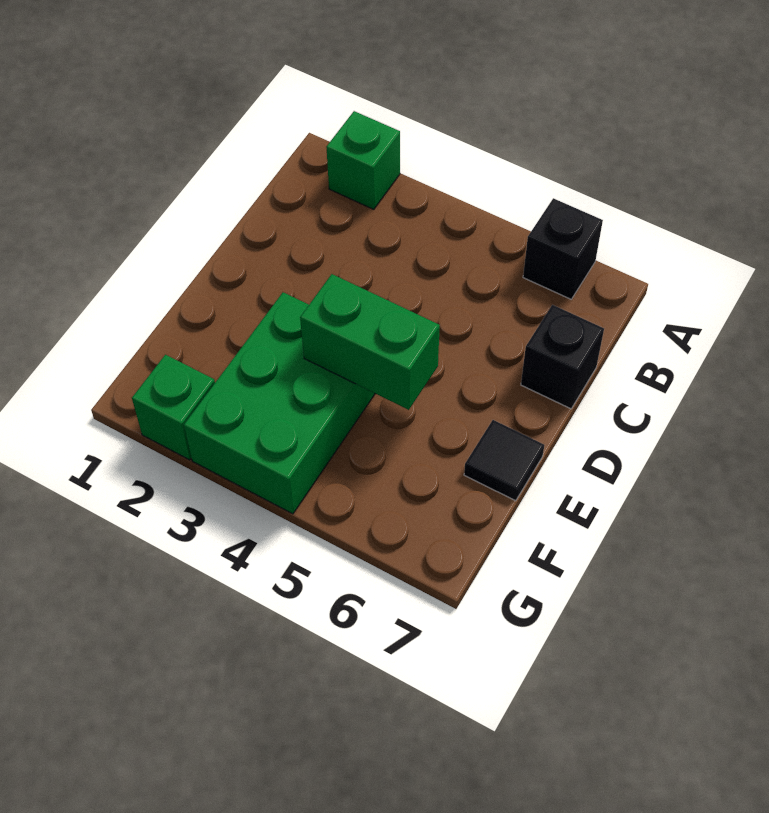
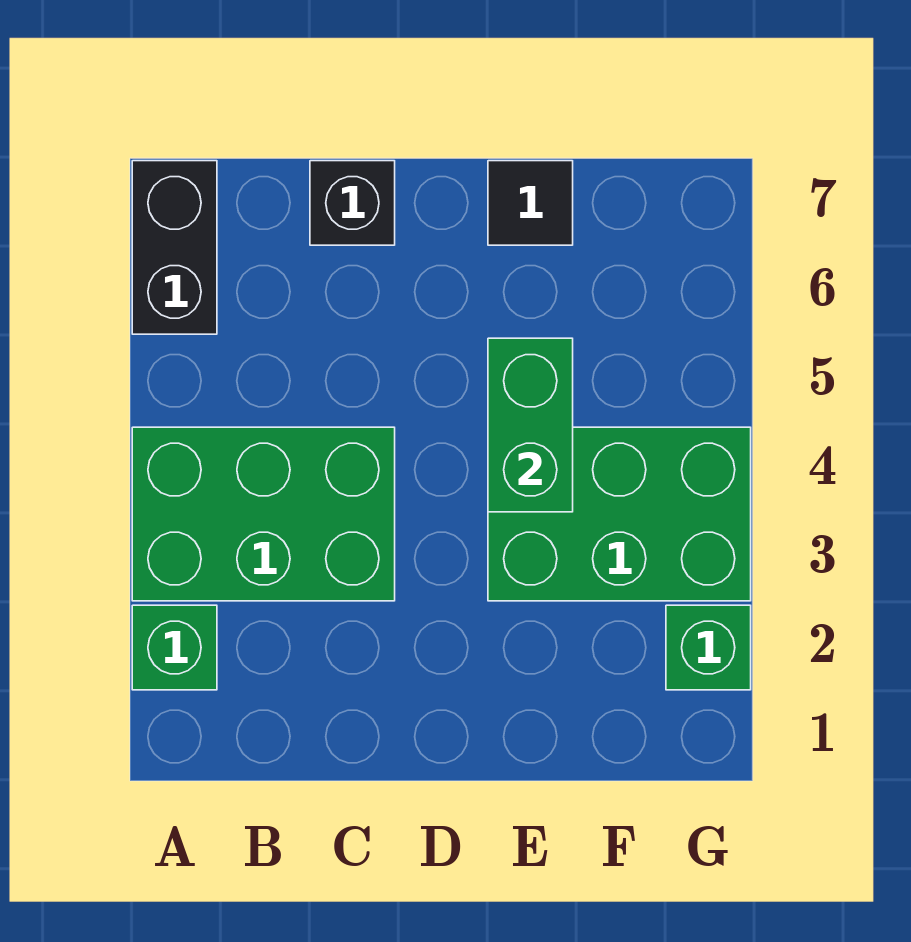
none -> green brick A3:C4 level 1
black brick A6 level 1 -> black brick A6:A7 level 1

